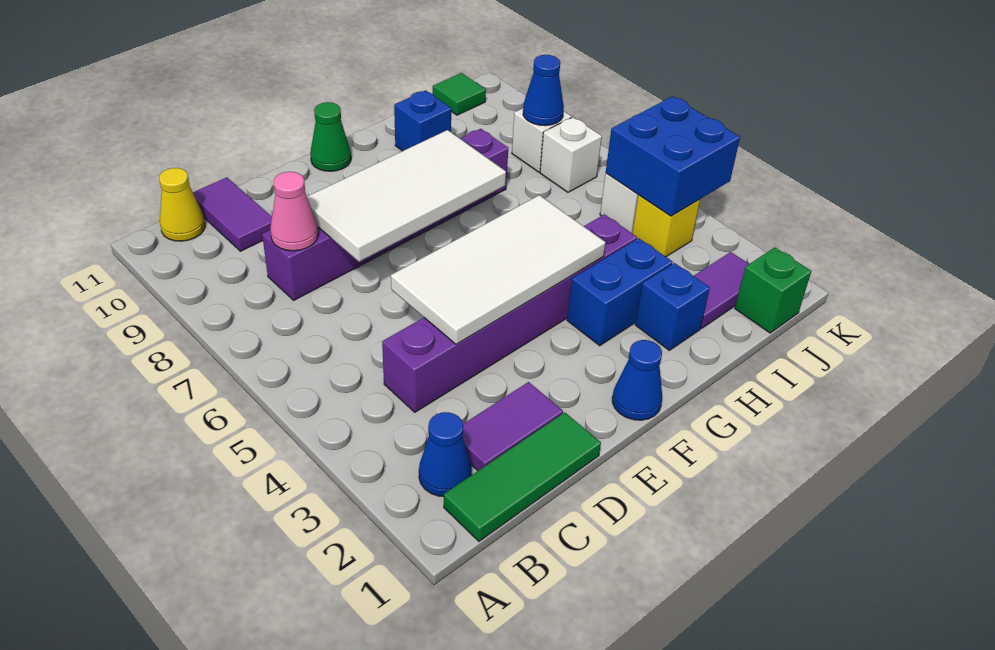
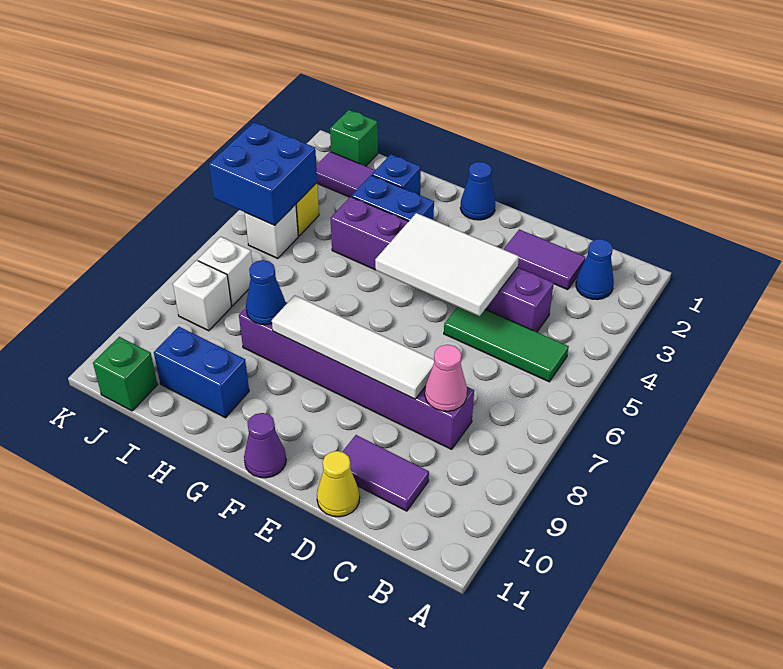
green tile B1:D1 level 1 -> green tile B5:D5 level 1
yellow cone B11 level 1 -> yellow cone D11 level 1
purple tile C10:C11 level 1 -> purple tile C10:D10 level 1
white tile D4:G5 level 2 -> white tile D4:F5 level 2
white tile D7:G8 level 2 -> white tile D8:G8 level 2
green cone F11 level 1 -> purple cone F11 level 1
blue brick H10 level 1 -> blue brick H10:I10 level 1
blue cone J8 level 2 -> blue cone H8 level 2
green tile J11 level 1 -> green brick J11 level 1

